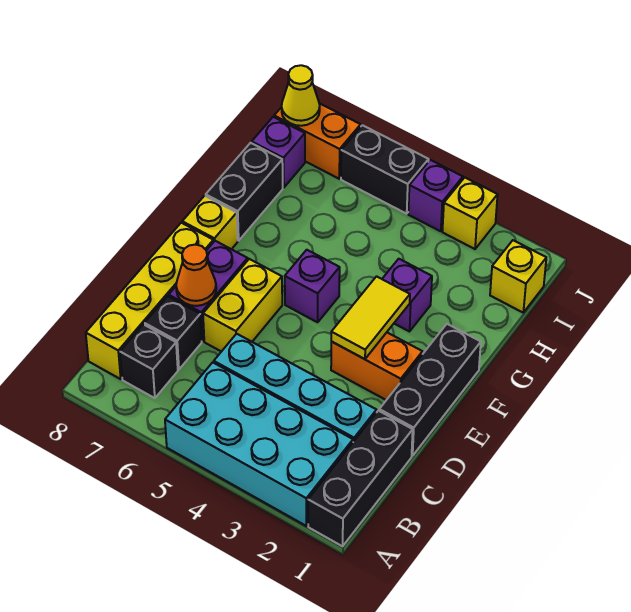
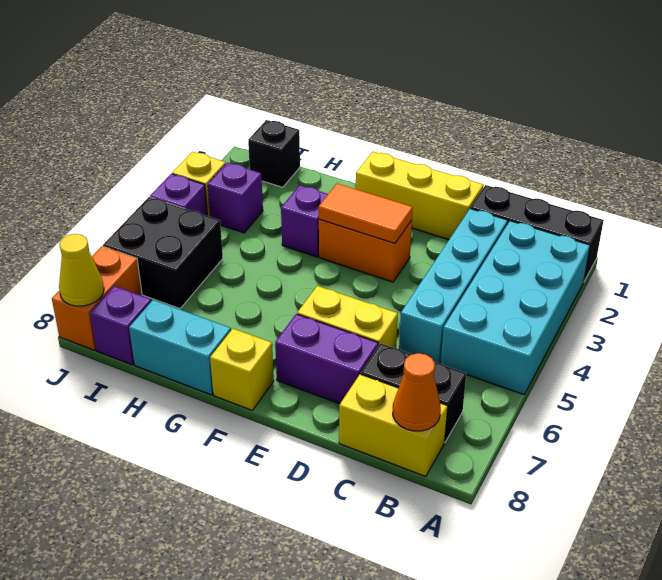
yellow brick B8:E8 level 1 -> yellow brick B8:C8 level 1
black brick D1:F1 level 1 -> yellow brick D1:F1 level 1
orange cone D7 level 2 -> orange cone B8 level 2
orange brick E2:E3 level 1 -> orange brick E3:F3 level 1
yellow tile E3:F3 level 2 -> orange tile E3:F3 level 2
purple brick F5 level 1 -> purple brick I3 level 1
black brick G8:H8 level 1 -> cyan brick G8:H8 level 1
yellow brick I1 level 1 -> black brick I1 level 1
black brick J5:J6 level 1 -> black brick I5:J6 level 1

